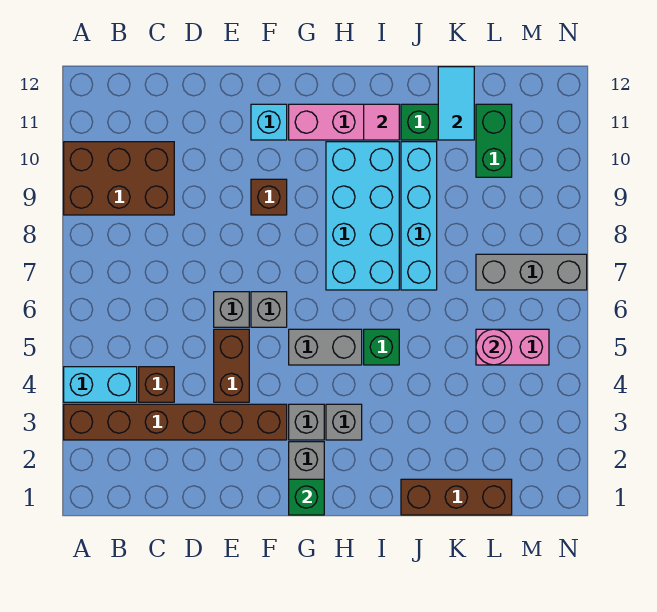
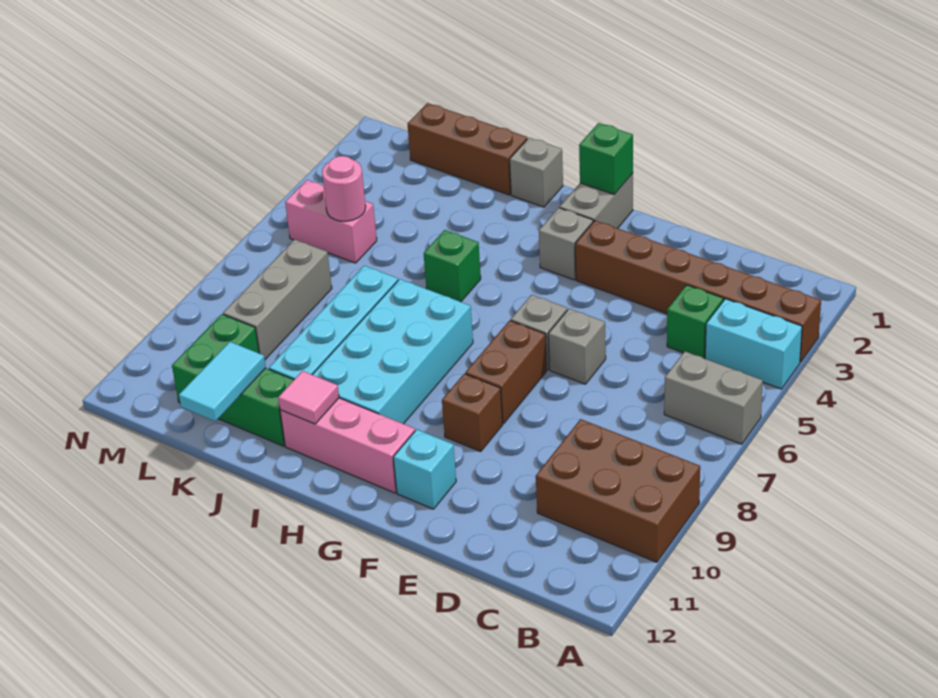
brown brick C4 level 1 -> green brick C4 level 1
brown brick E4:E5 level 1 -> brown brick F7:F8 level 1
grey brick G5:H5 level 1 -> grey brick A6:B6 level 1
grey brick H3 level 1 -> grey brick I1 level 1
grey brick L7:N7 level 1 -> grey brick L7:L9 level 1

